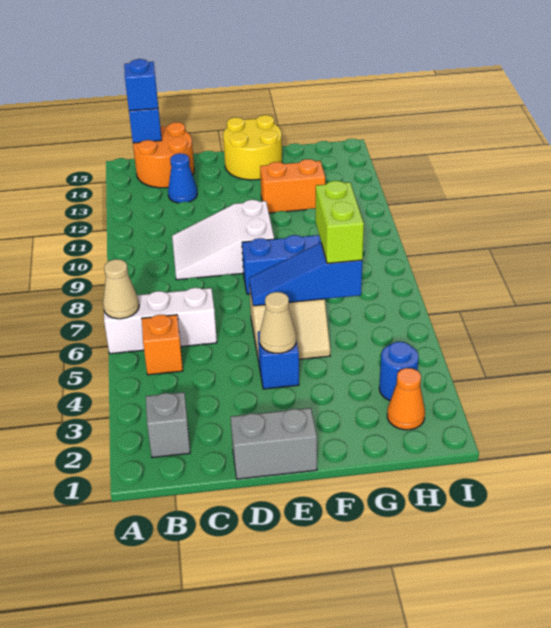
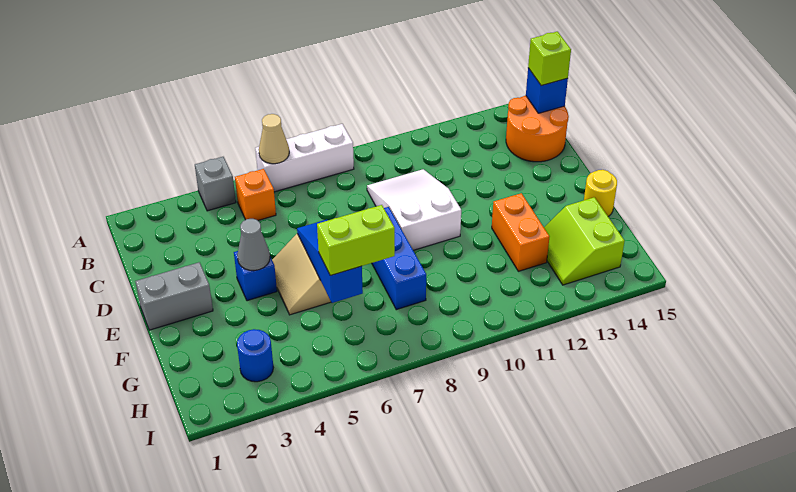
white brick A6:C6 level 1 -> white brick A6:A8 level 1
grey brick B2 level 1 -> grey brick A4 level 1
blue brick B15 level 3 -> lime brick B15 level 3
blue cone C13 level 1 -> none
grey brick D1:E1 level 1 -> grey brick E1:E2 level 1
tan cone E4 level 2 -> grey cone E4 level 2
yellow round brick E14:F15 level 1 -> yellow round brick F15 level 1
none -> lime slope G13:H14 level 1 top 14
orange cone H2 level 1 -> none

